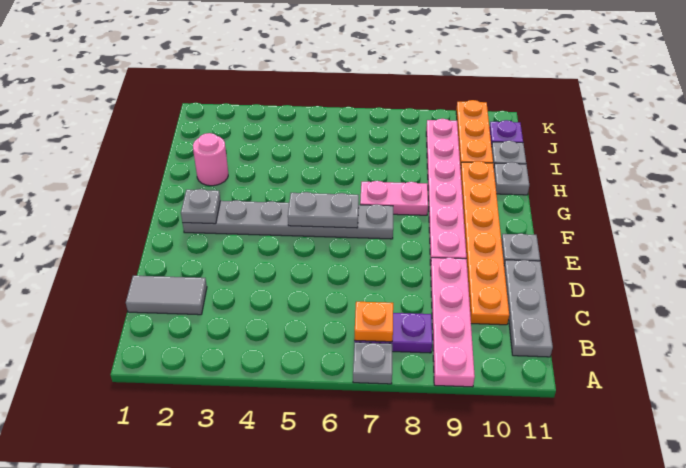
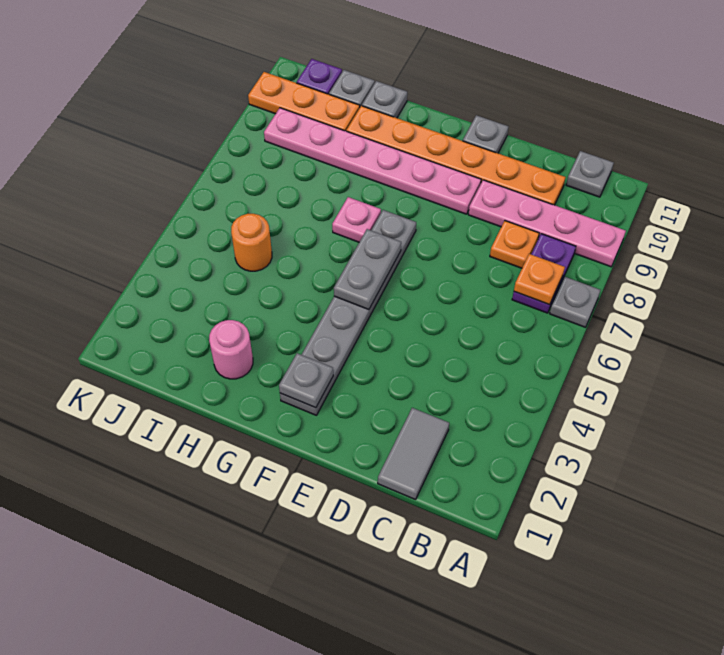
grey plate B11:D11 level 1 -> grey plate B11 level 1
none -> orange plate C8 level 1
pink plate G7:G8 level 1 -> pink plate G7 level 1
none -> orange round brick I5 level 1

